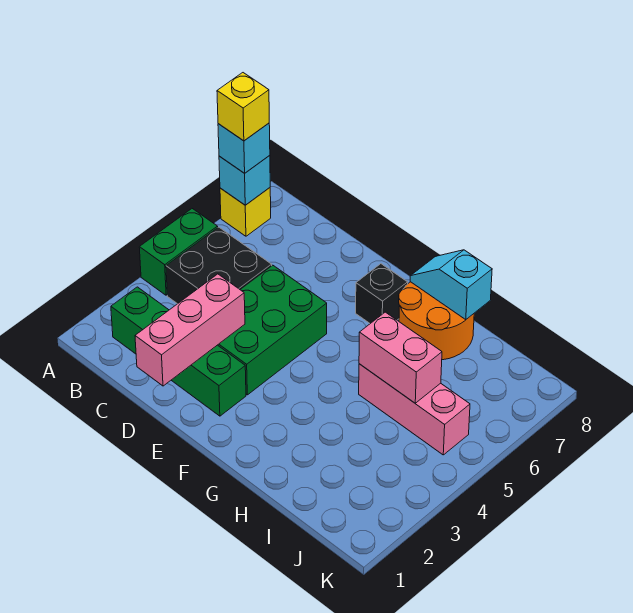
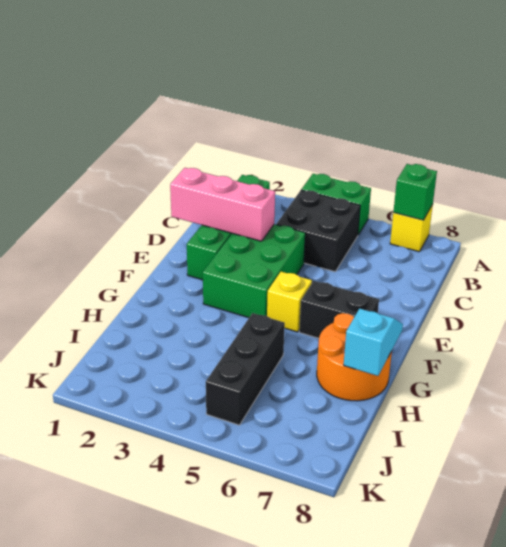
cyan brick A7 level 2 -> green brick A7 level 2
cyan brick A7 level 3 -> none
yellow brick A7 level 4 -> yellow brick F5 level 1
green brick D3:E5 level 1 -> green brick D3:F4 level 1
black brick F7 level 1 -> black brick F6:F7 level 1
pink brick H5:J5 level 1 -> black brick H5:J5 level 1
pink brick H5:I5 level 2 -> none

